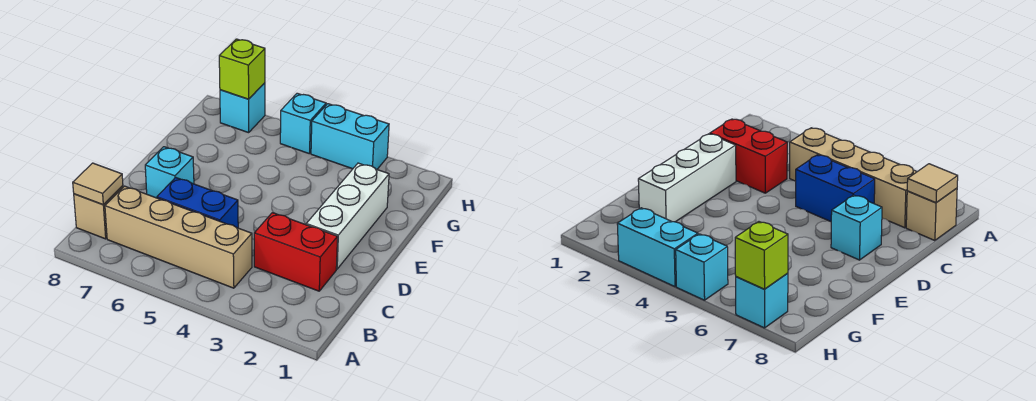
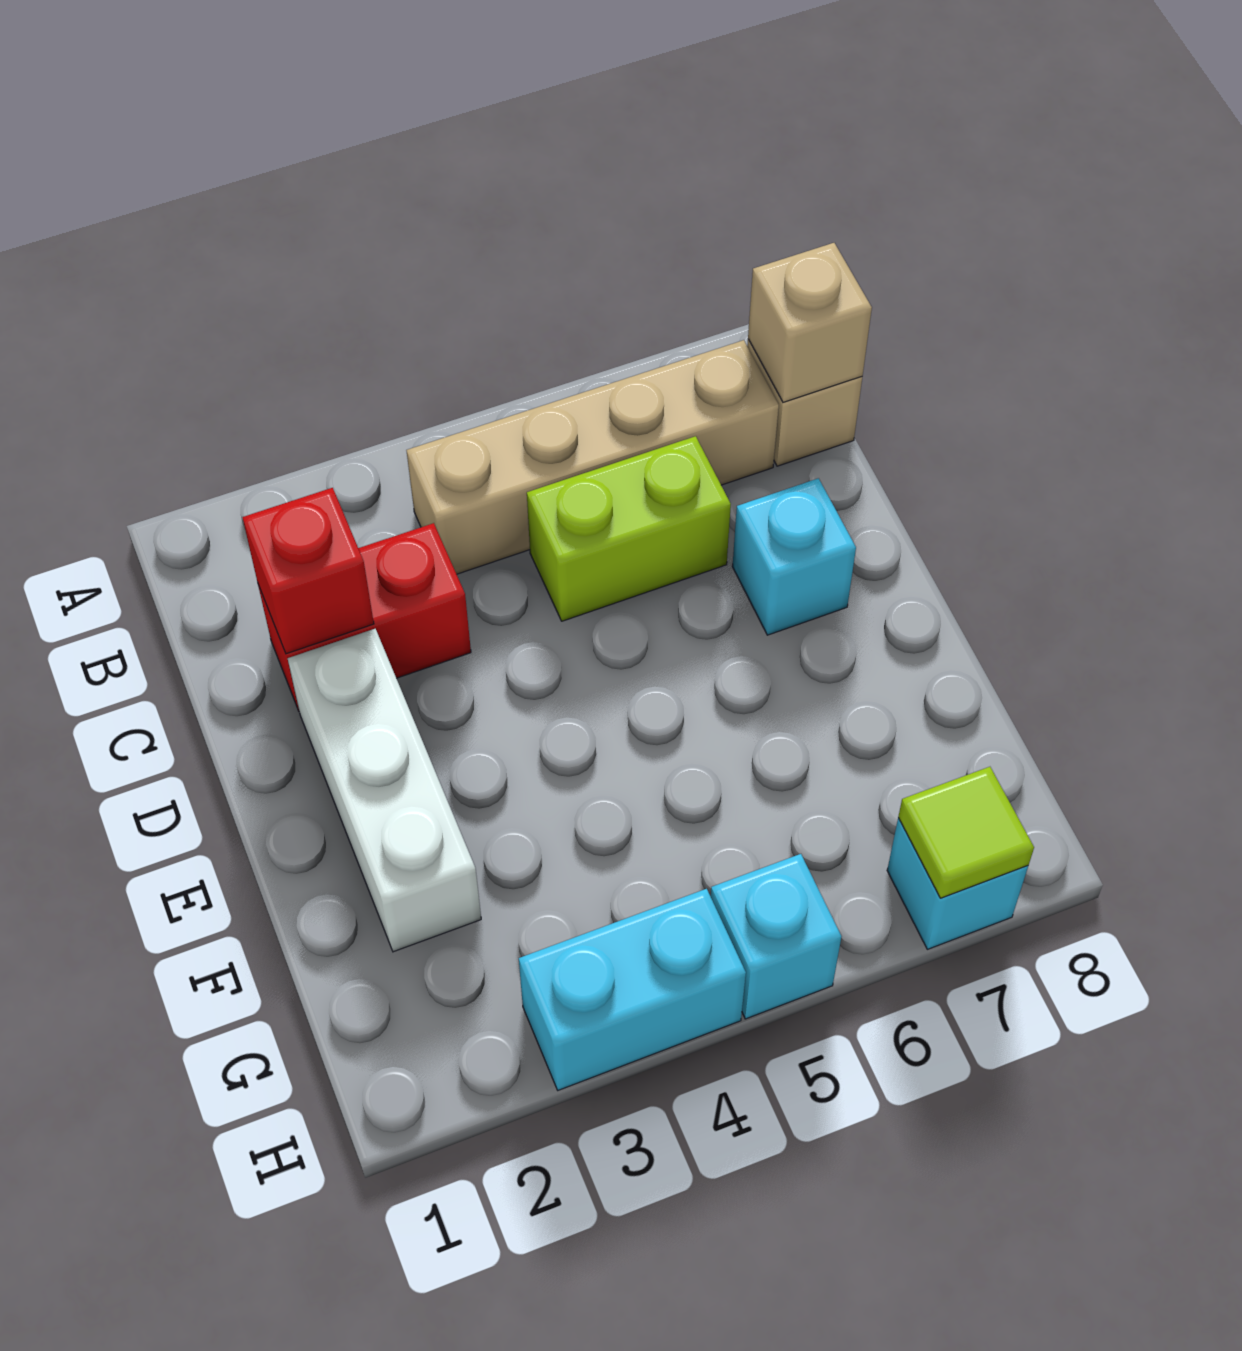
tan tile B8 level 2 -> tan brick B8 level 2
none -> red brick C2 level 2
blue brick C5:C6 level 1 -> lime brick C5:C6 level 1
lime brick H7 level 2 -> lime tile H7 level 2

